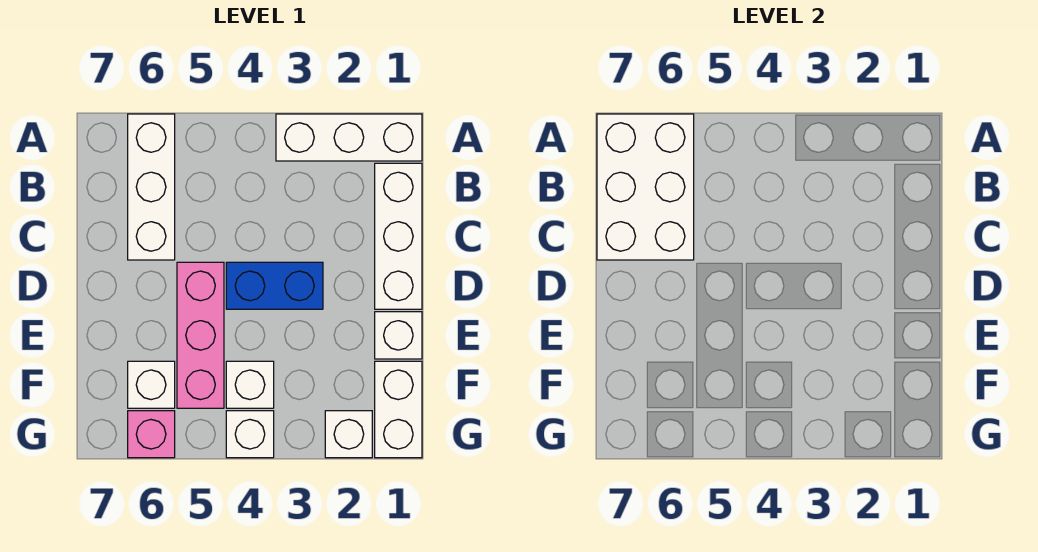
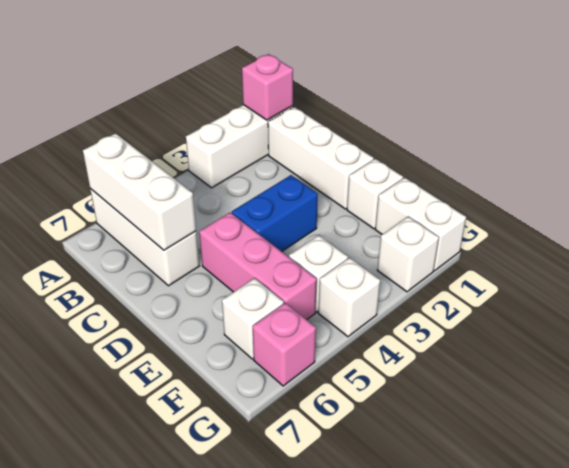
none -> pink brick A1 level 2
white brick A6:C7 level 2 -> white brick A6:C6 level 2

